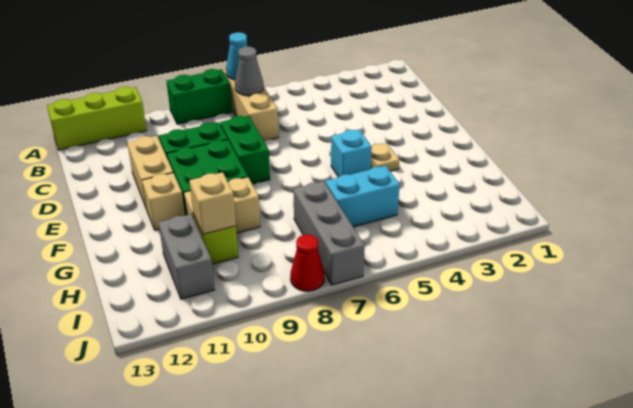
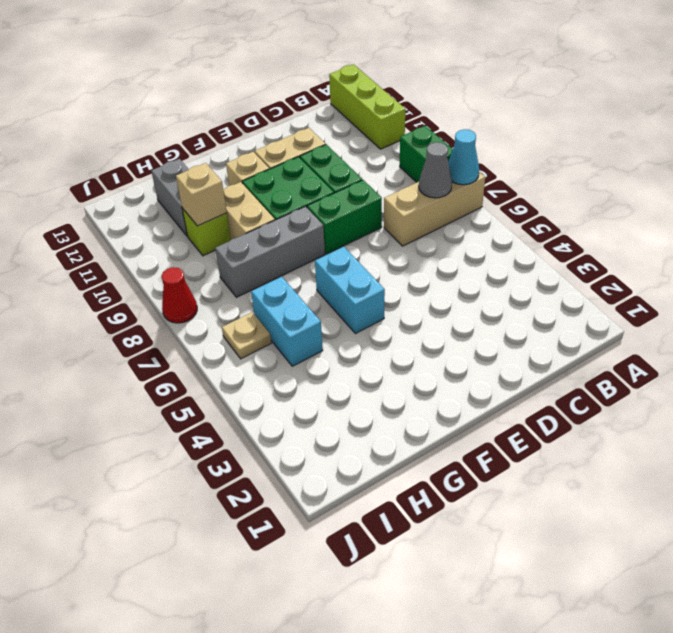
tan plate F4 level 1 -> tan plate I6 level 1
cyan brick F5 level 1 -> cyan brick F5:F6 level 1
grey brick H7:J7 level 1 -> grey brick F8:H8 level 1
grey brick H11:I11 level 1 -> grey brick H11:H12 level 1

